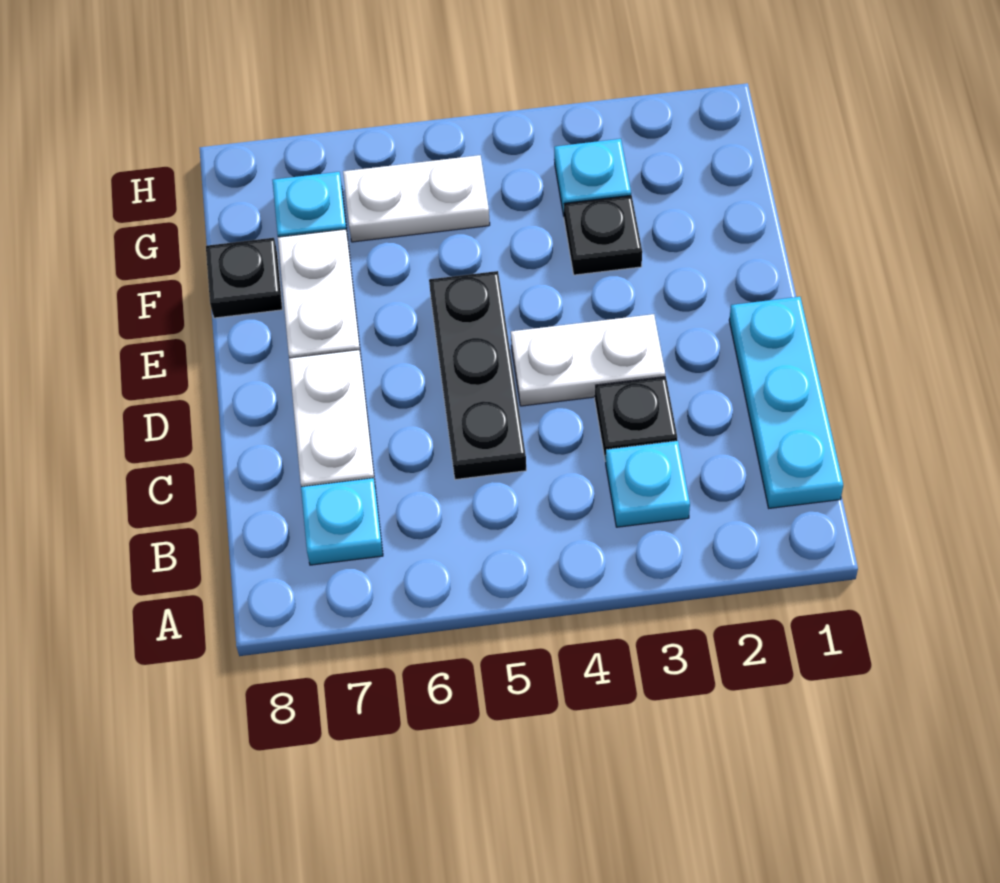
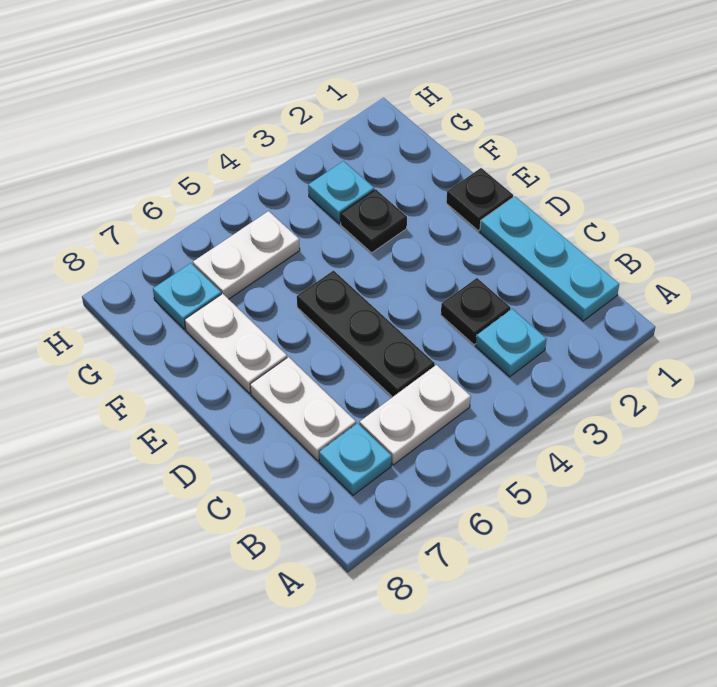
white plate D3:D4 level 1 -> white plate B5:B6 level 1
black plate F8 level 1 -> black plate E1 level 1

